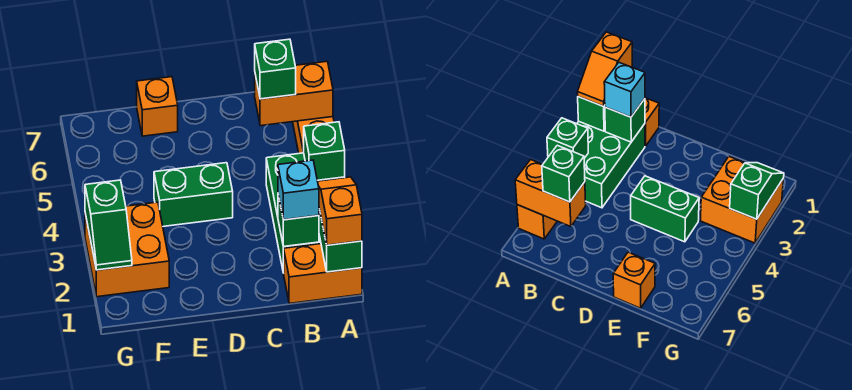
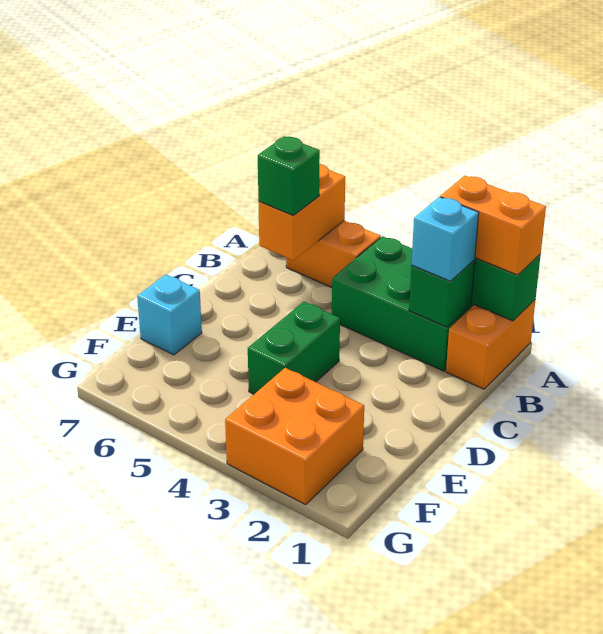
orange slope A1:A2 level 3 top 1 -> orange brick A1:A2 level 3
green brick A4 level 2 -> none
orange brick E7 level 1 -> cyan brick E7 level 1
green slope G2:G3 level 2 top 3 -> none

